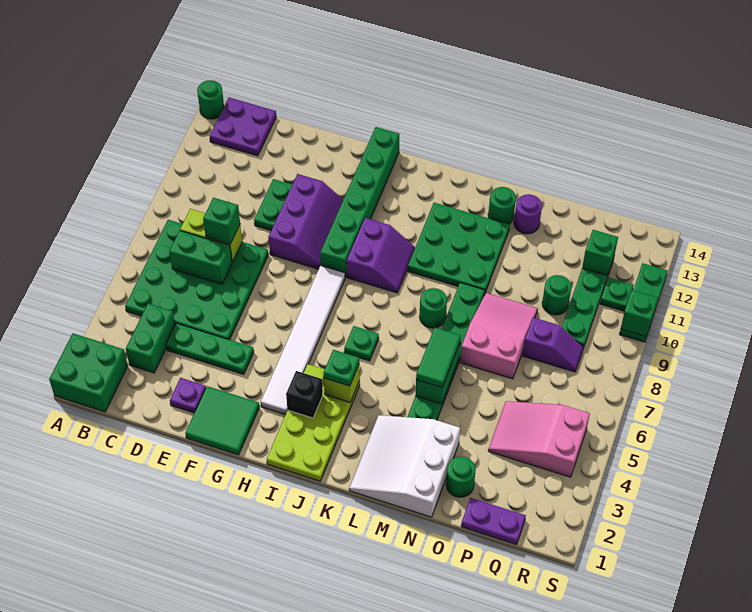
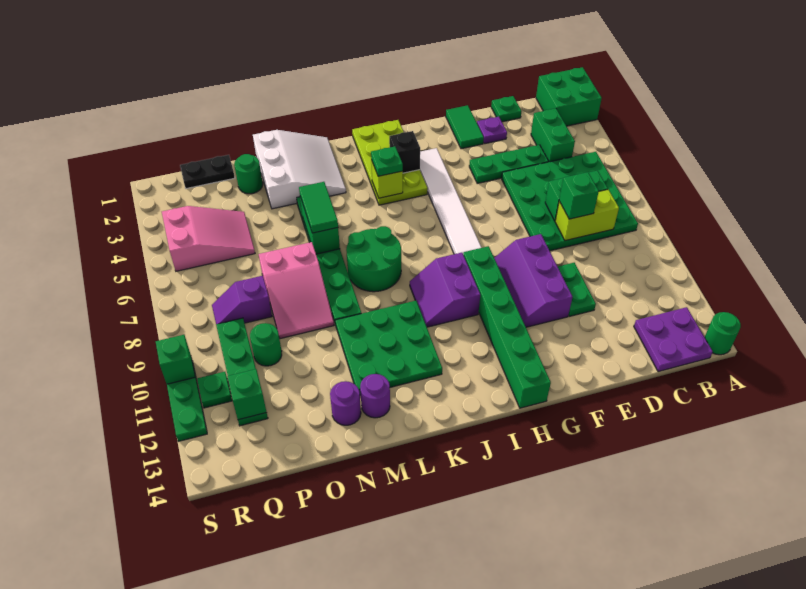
green tile F1:G2 level 1 -> green tile F1:F2 level 1
green plate J6 level 1 -> green plate D1 level 1
green round brick L8 level 1 -> green round brick K7:L8 level 1
green round brick M13 level 1 -> purple round brick M13 level 1
purple plate P1:Q1 level 1 -> black plate P1:Q1 level 1

